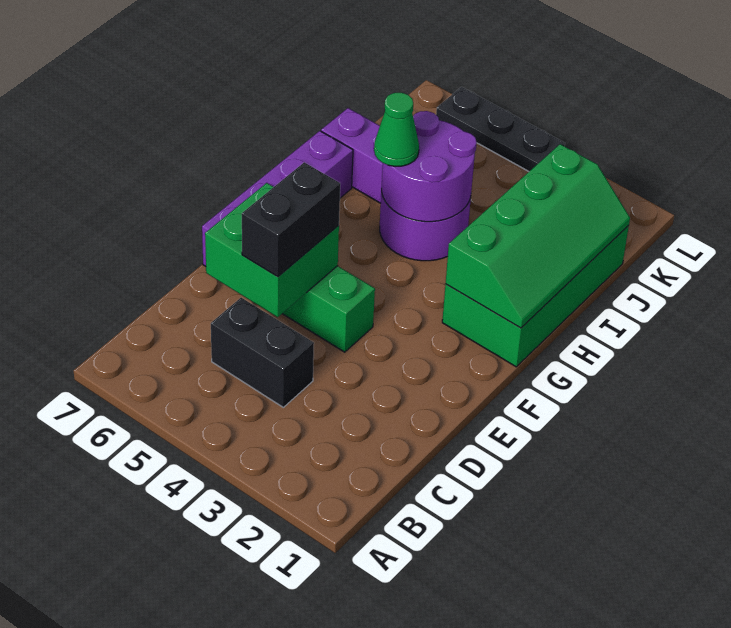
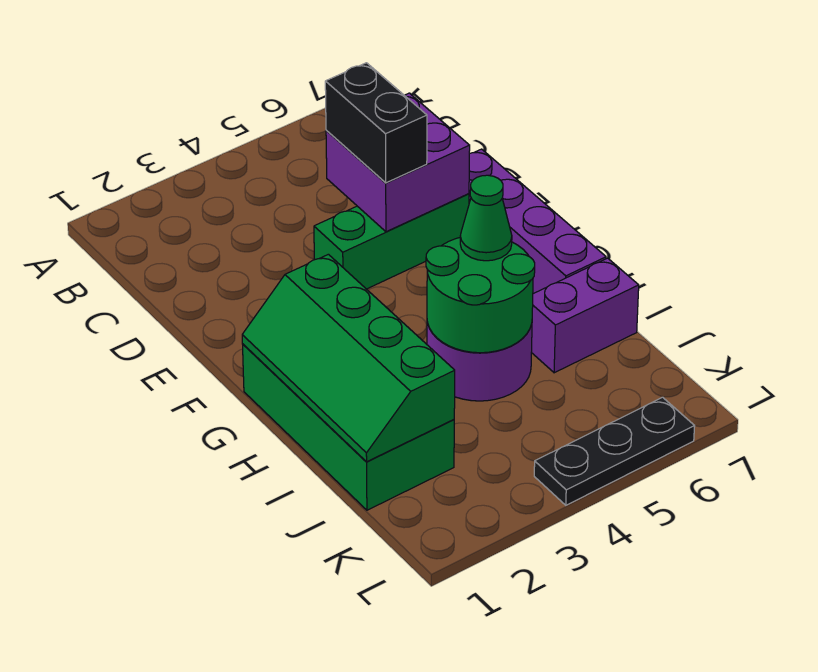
black brick C4:C5 level 1 -> none
green brick D5:E6 level 2 -> purple brick D5:E6 level 2
purple round brick H4:I5 level 2 -> green round brick H4:I5 level 2

